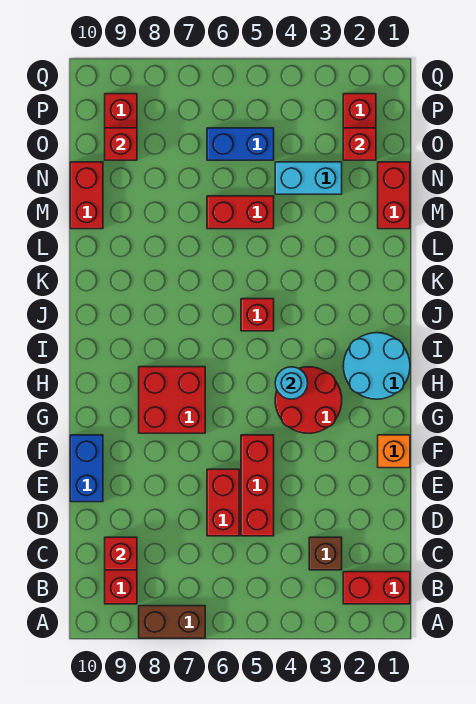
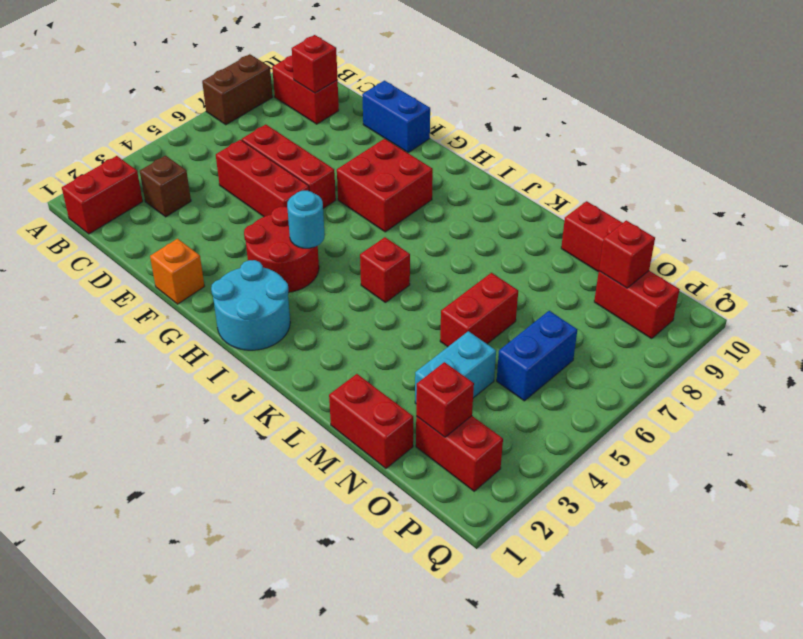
red brick D6:E6 level 1 -> red brick D6:F6 level 1

